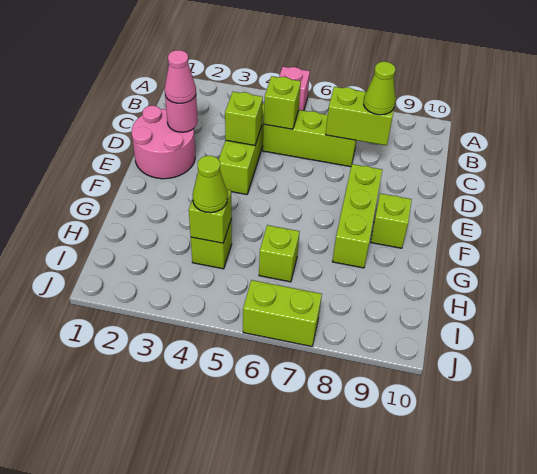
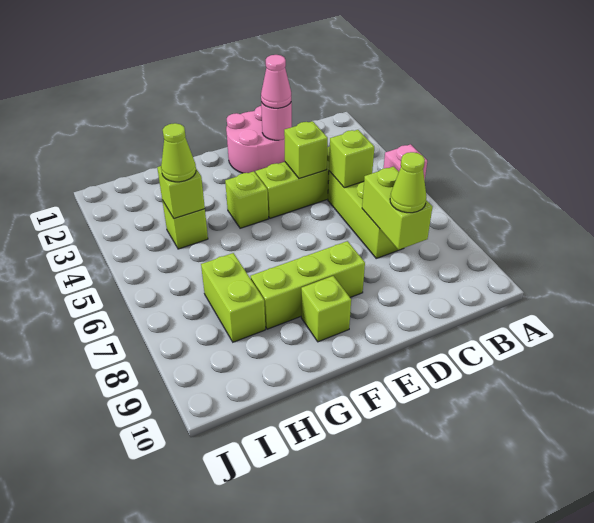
lime brick H6 level 1 -> lime brick F4 level 1
lime brick J6:J7 level 1 -> lime brick H7:H8 level 1

